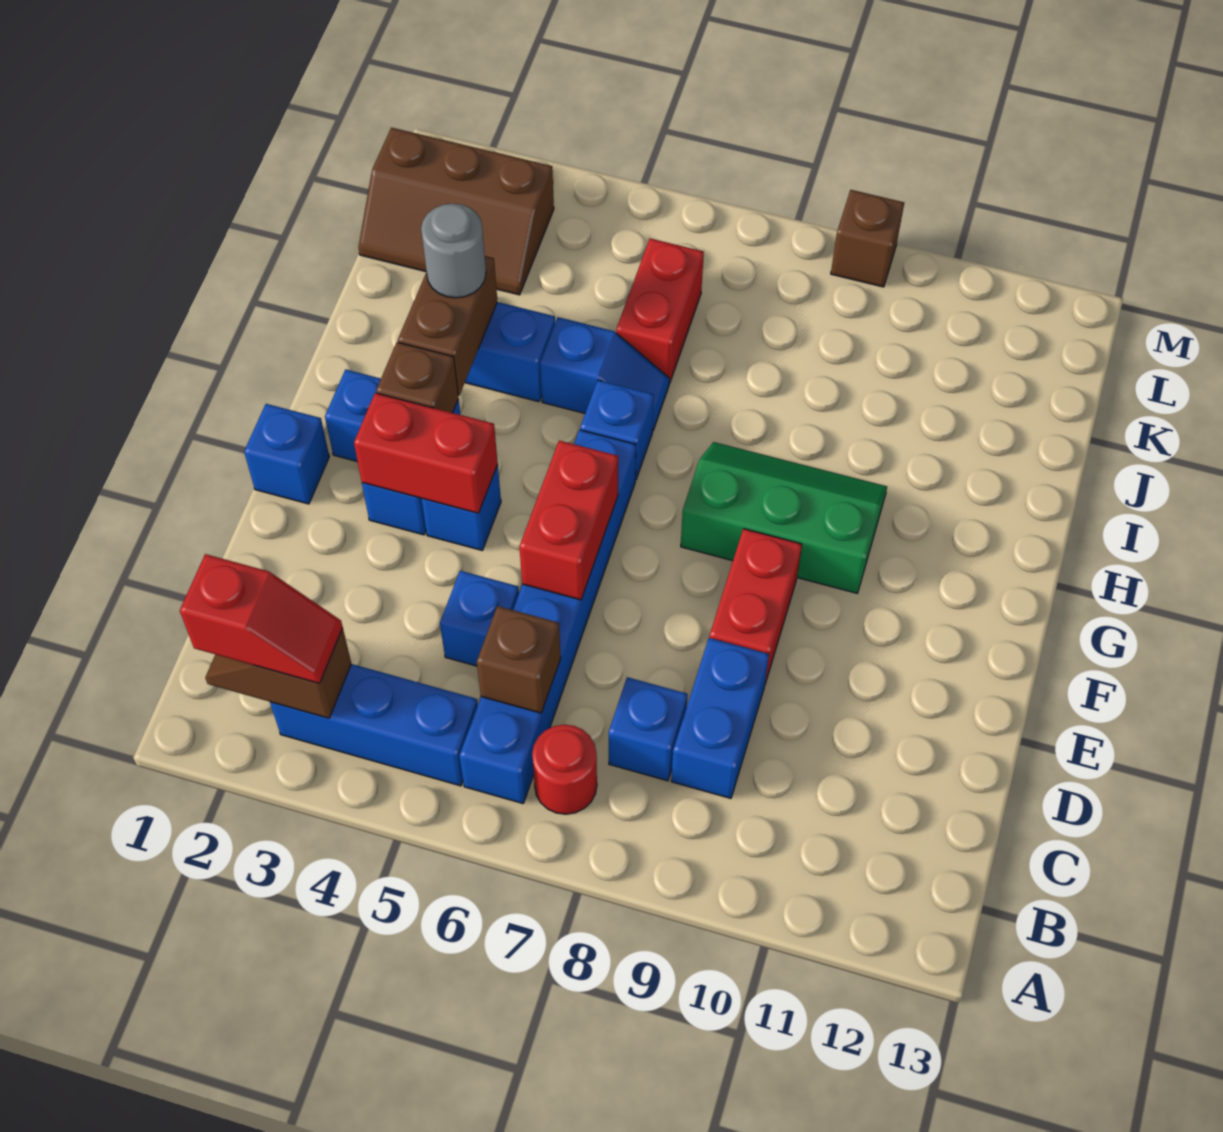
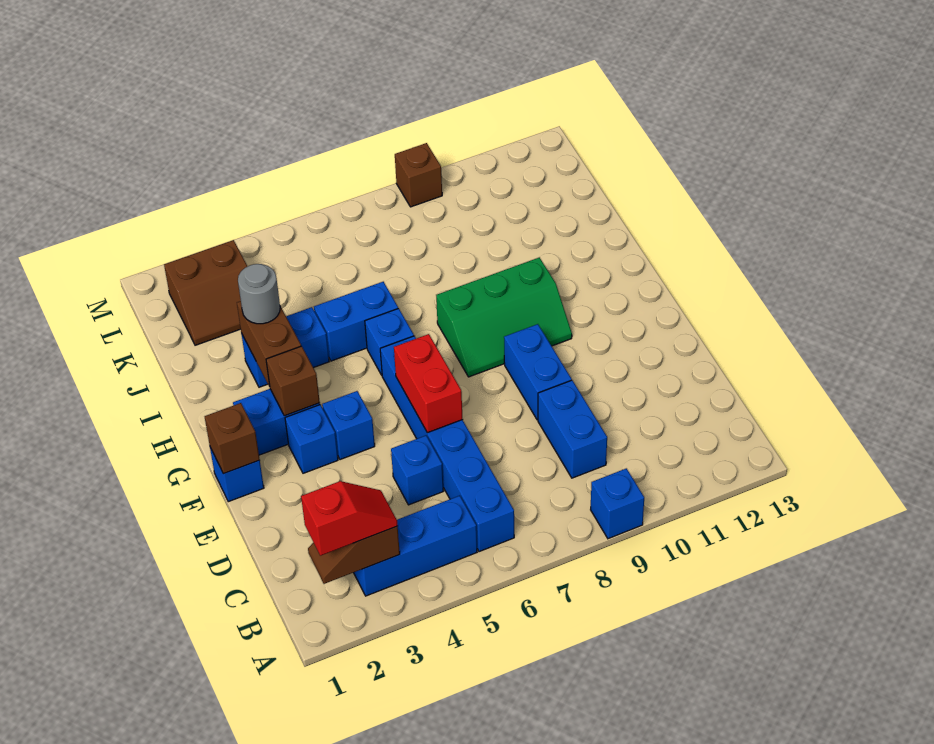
red round brick B7 level 1 -> none
brown brick C6 level 2 -> brown brick F1 level 2
blue brick C8 level 1 -> blue brick A9 level 1
red brick E9:F9 level 1 -> blue brick E9:F9 level 1
red brick F3:F4 level 2 -> none
green slope G8:H10 level 1 top G -> green slope G8:H10 level 1 top H
blue slope I5:I6 level 1 top 5 -> blue brick I5:I6 level 1
red brick J6:K6 level 1 -> none
brown slope K1:L3 level 1 top L -> brown slope K2:L3 level 1 top L

